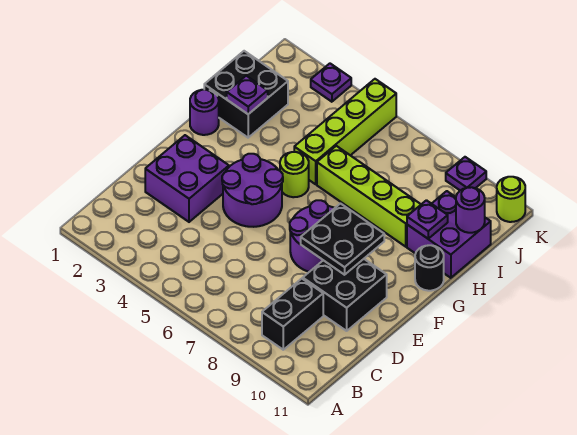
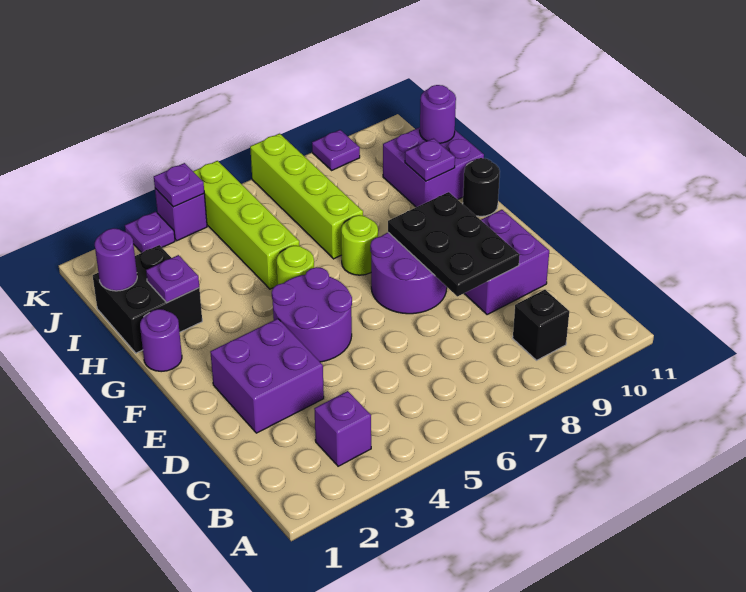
none -> purple brick B3 level 1
black brick B9:C9 level 1 -> black brick B9 level 1
black brick D9:E10 level 1 -> purple brick D9:E10 level 1
black plate E8:F9 level 2 -> black plate D8:F9 level 2
lime brick H6:H9 level 1 -> lime brick H7:K7 level 1
none -> purple round brick I1 level 2
none -> purple brick K4 level 1
none -> purple plate K4 level 2
lime round brick K11 level 1 -> lime round brick G7 level 1

